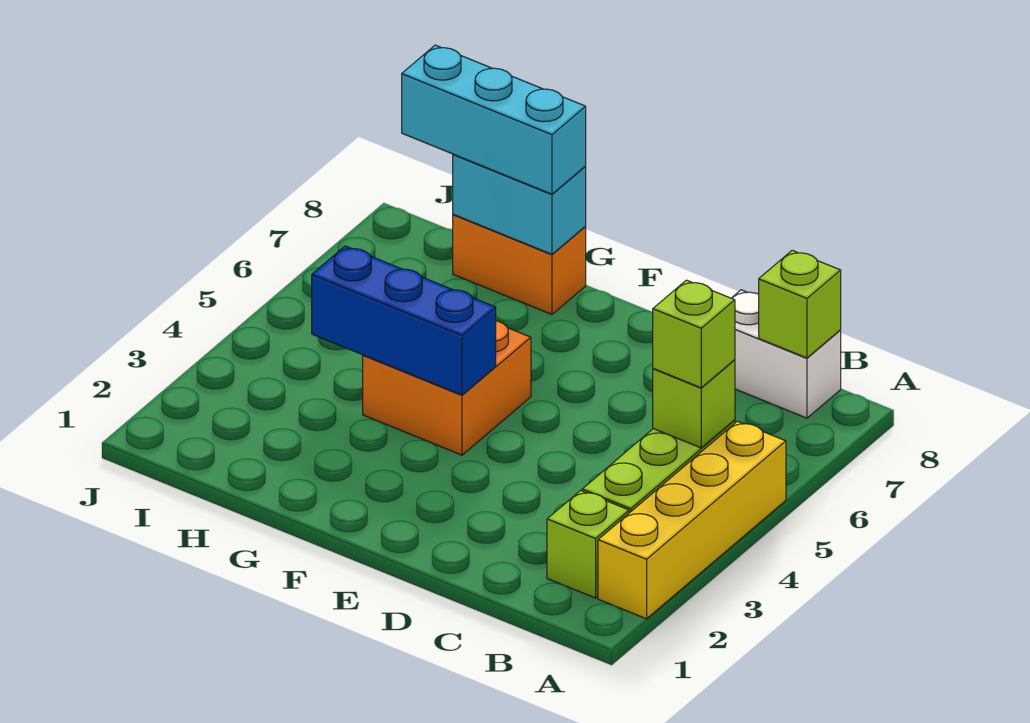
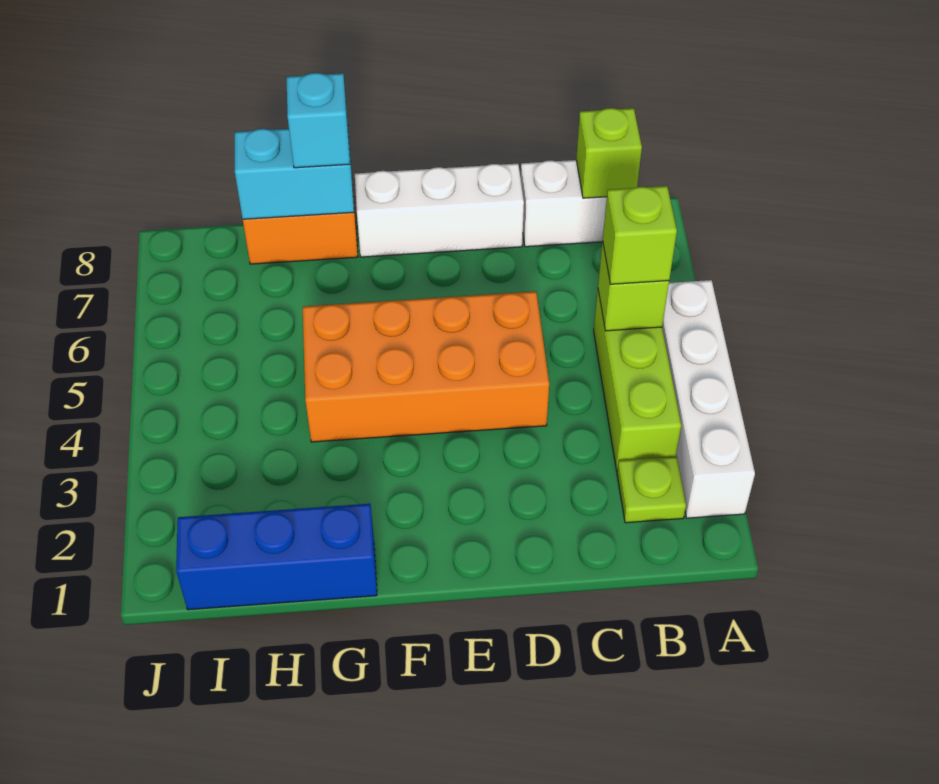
yellow brick A2:A5 level 1 -> white brick A2:A5 level 1
lime brick B2 level 1 -> lime plate B2 level 1
none -> white brick D8:F8 level 1
orange brick F4:G5 level 1 -> orange brick D4:G5 level 1
blue brick F4:H4 level 2 -> blue brick G1:I1 level 1
cyan brick G8:I8 level 3 -> cyan brick G8 level 3

